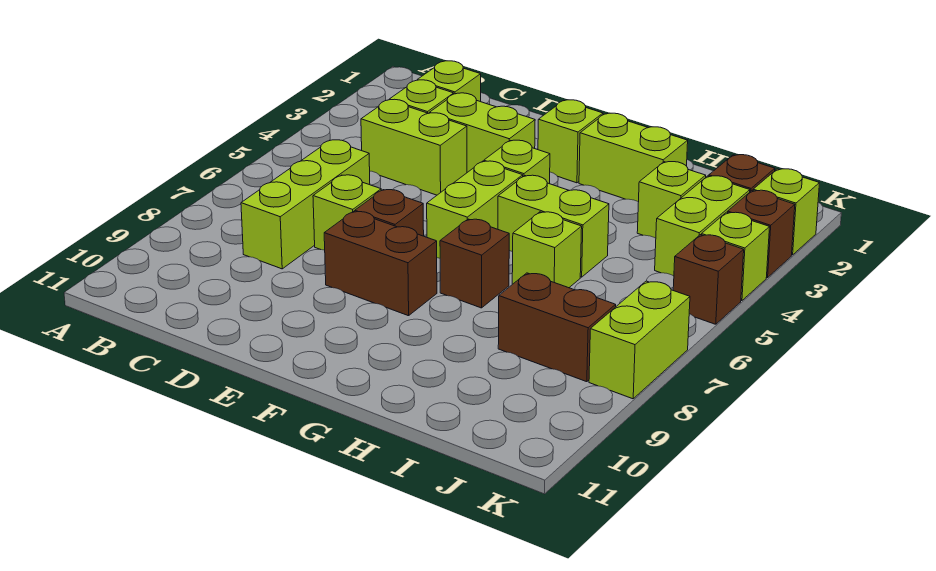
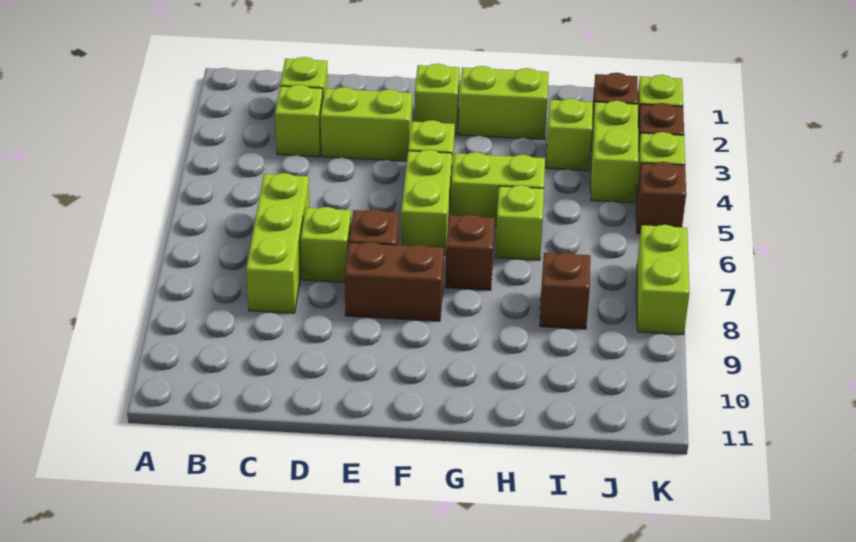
lime brick C4:D4 level 1 -> none
brown brick I8:J8 level 1 -> brown brick I8 level 1

